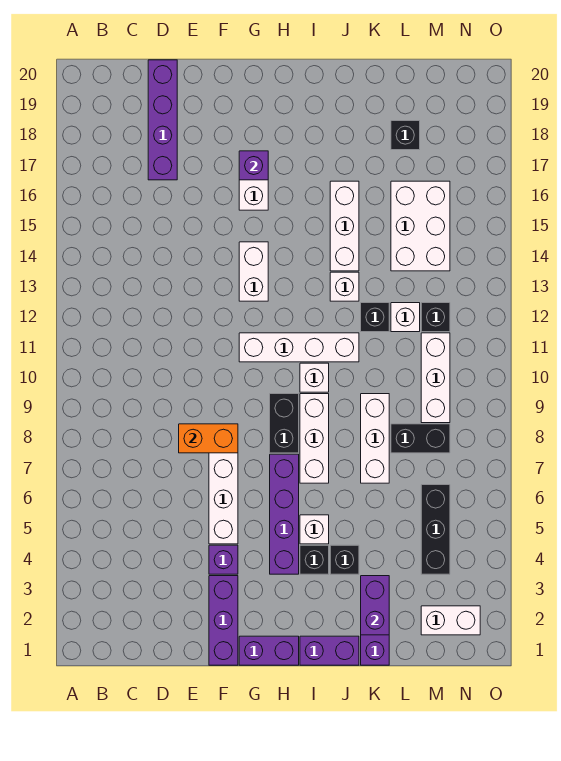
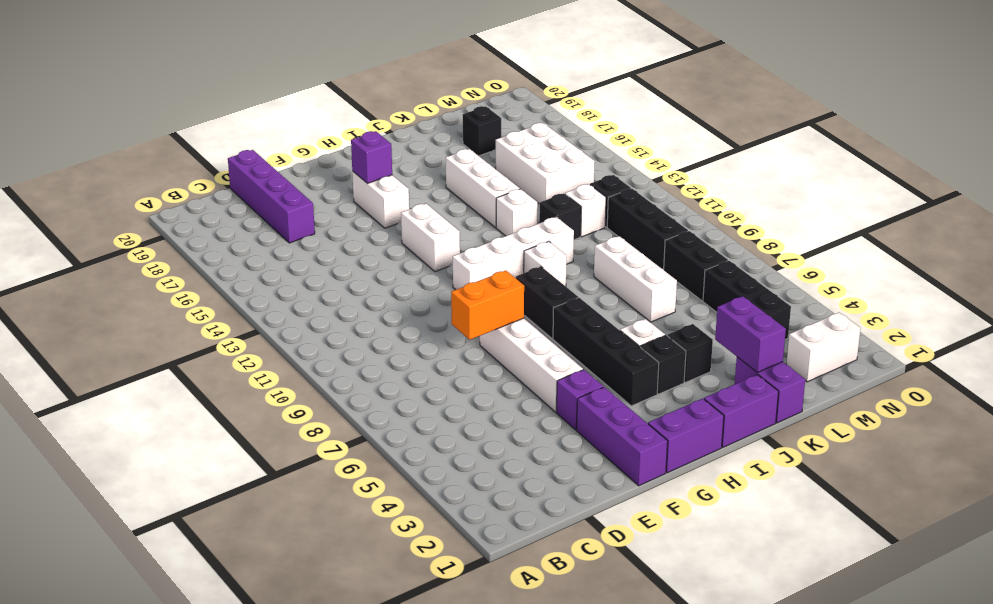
purple brick H4:H7 level 1 -> black brick H4:H7 level 1
white brick I7:I9 level 1 -> none
black brick L8:M8 level 1 -> black brick M7:M8 level 1
white brick M9:M11 level 1 -> black brick M9:M11 level 1

